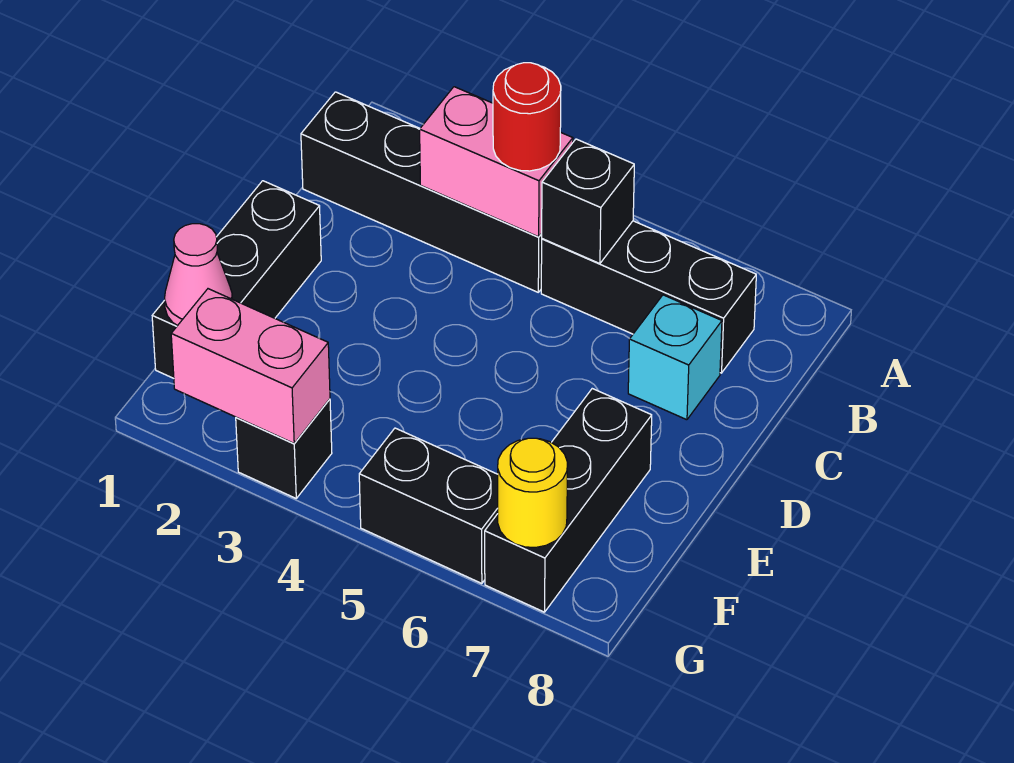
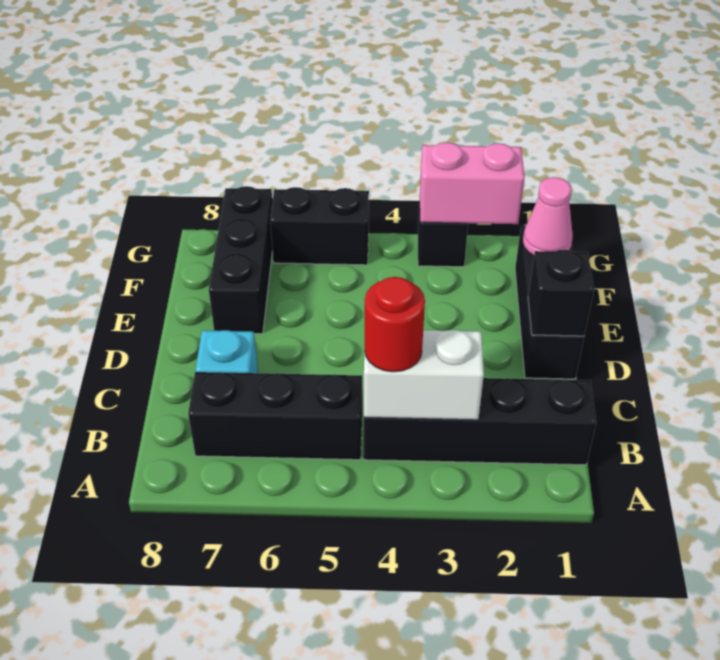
pink brick B3:B4 level 2 -> white brick B3:B4 level 2
black brick B5 level 2 -> black brick D1 level 2
yellow round brick G7 level 2 -> none

